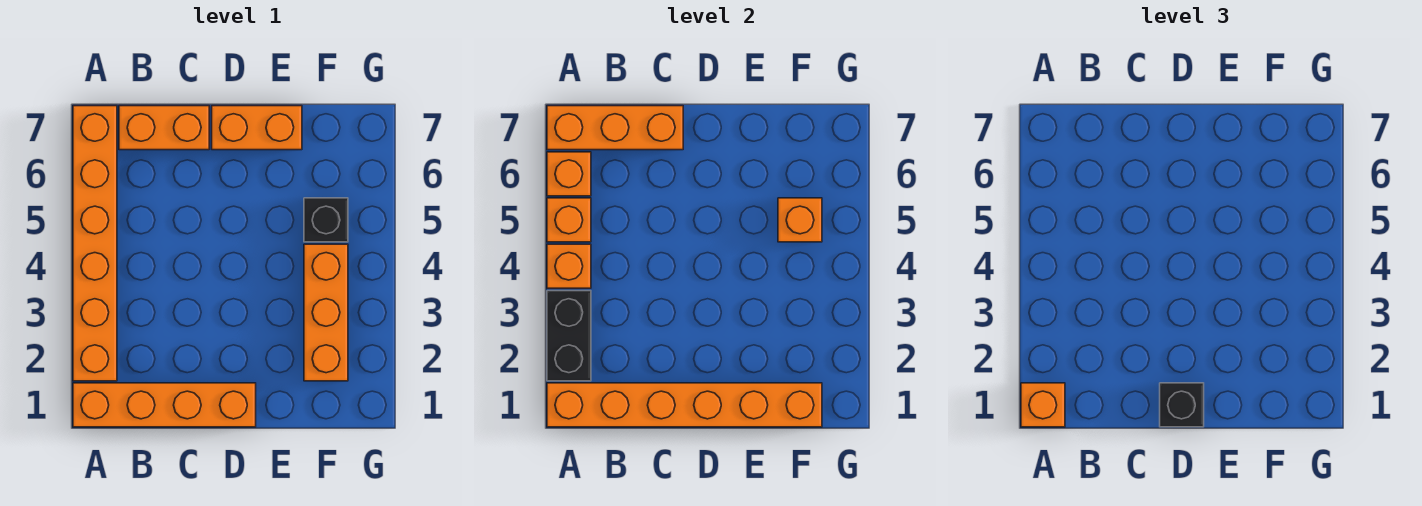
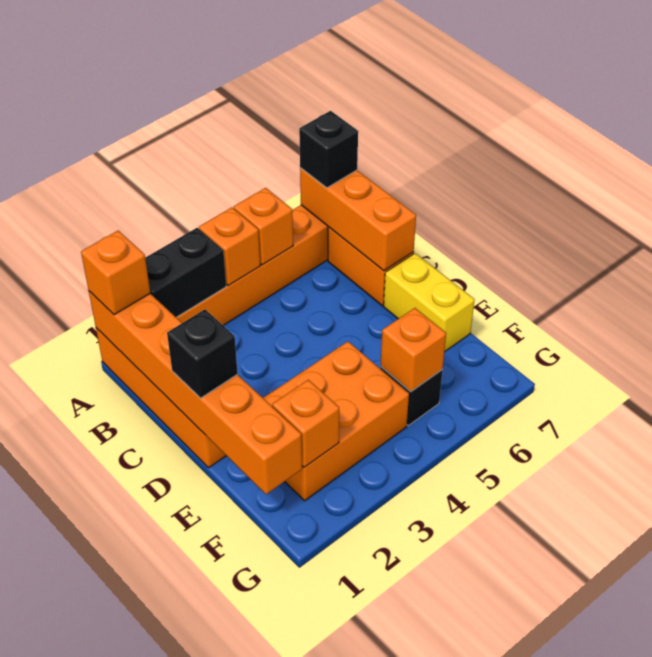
orange brick A6 level 2 -> orange brick F2 level 2
none -> black brick A7 level 3
orange brick D7:E7 level 1 -> yellow brick D7:E7 level 1
orange brick F2:F4 level 1 -> orange brick E2:F4 level 1

